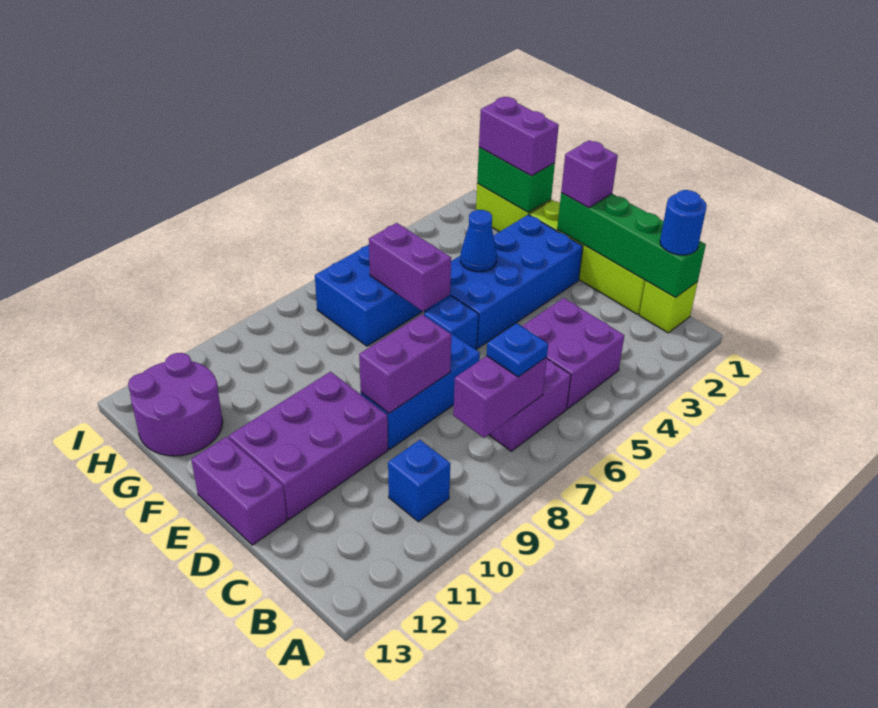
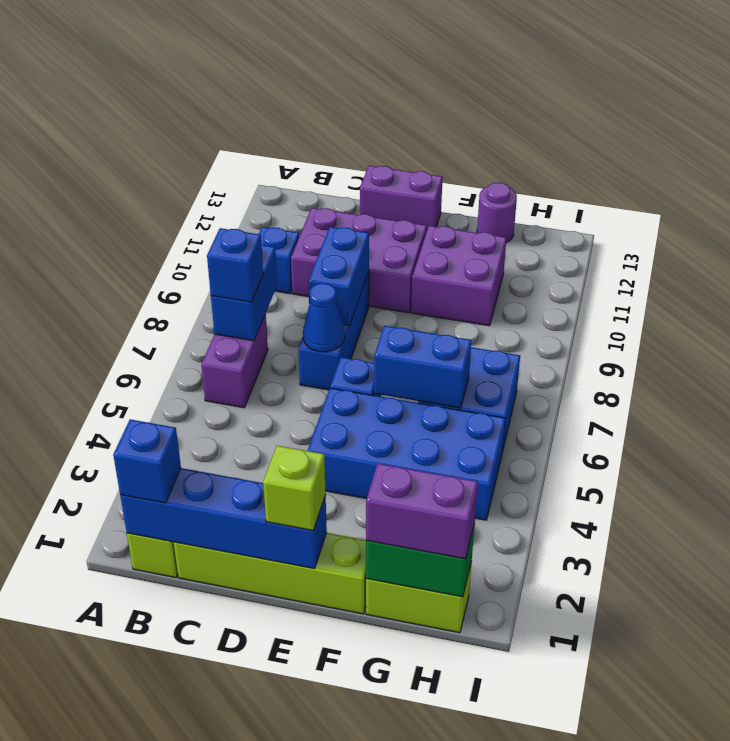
green brick B1:E1 level 2 -> blue brick B1:E1 level 2
blue round brick B1 level 3 -> blue brick B1 level 3
purple brick B4:C5 level 1 -> purple brick F10:G11 level 1
purple brick B7:B8 level 2 -> blue brick B7:B8 level 2
blue plate B7 level 3 -> blue brick B7 level 3
purple brick D8:D9 level 2 -> blue brick D8:D9 level 2
purple brick D10:E12 level 1 -> purple brick C10:E11 level 1
purple brick E1 level 3 -> lime brick E1 level 3
blue brick E2:F5 level 1 -> blue brick E4:H5 level 1
blue cone F4 level 2 -> blue cone D7 level 2
purple brick F6:G6 level 2 -> blue brick F6:G6 level 2
purple round brick G12:H13 level 1 -> purple round brick G13 level 1

